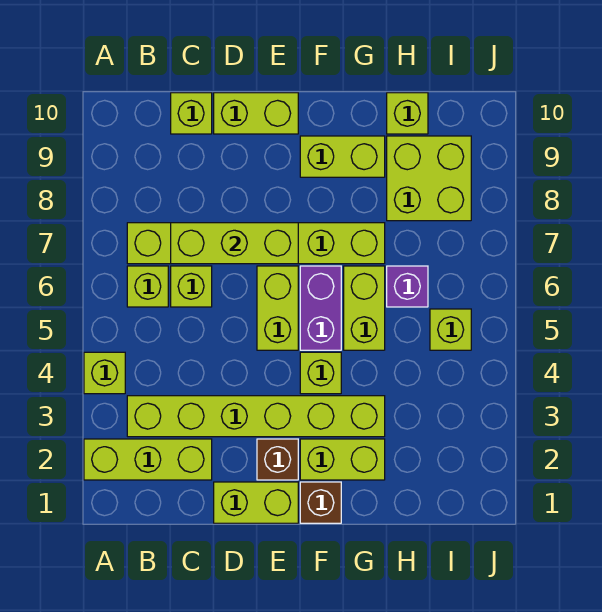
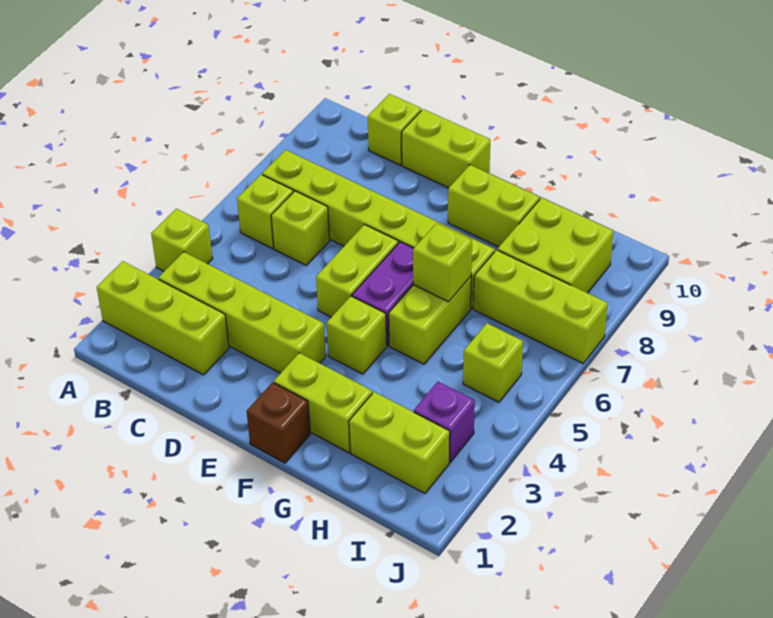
lime brick B3:G3 level 1 -> lime brick B3:E3 level 1
lime brick C7:E7 level 2 -> lime brick H7:J7 level 1
lime brick D1:E1 level 1 -> lime brick H2:I2 level 1
brown brick E2 level 1 -> none
purple brick H6 level 1 -> purple brick I3 level 1
lime brick H10 level 1 -> lime brick G6 level 2

